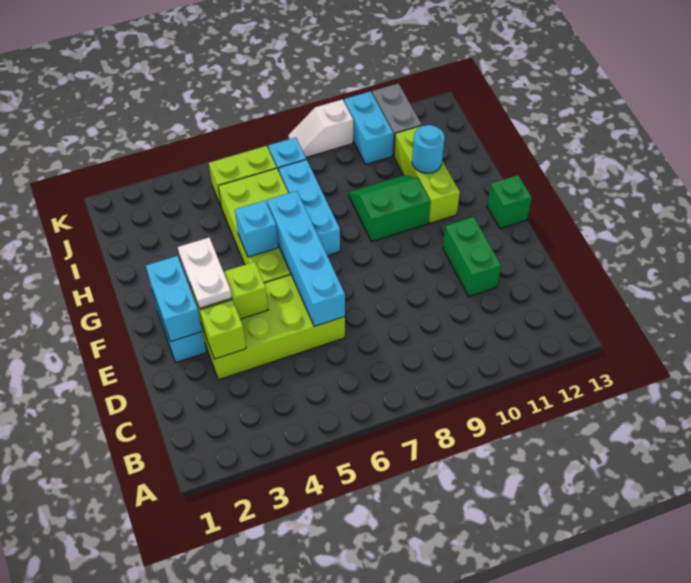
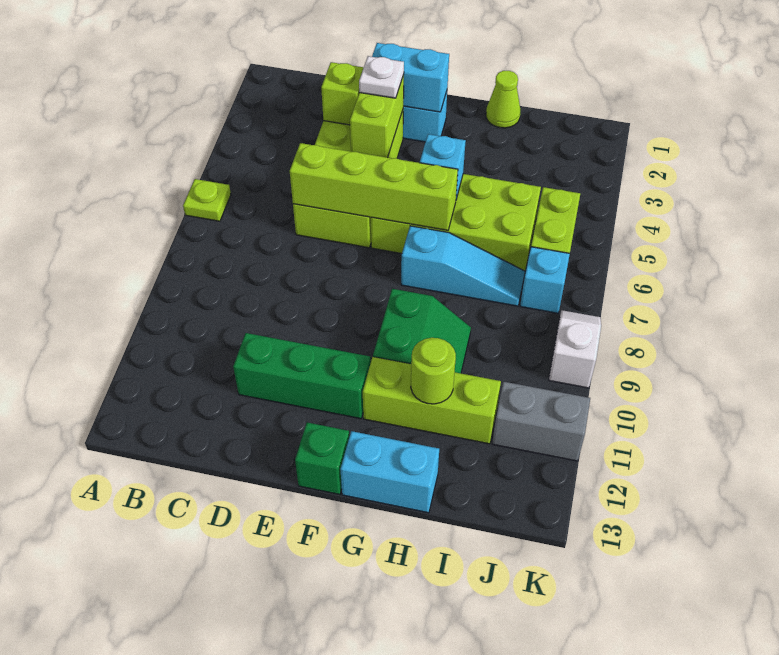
none -> lime plate A6 level 1
cyan brick D6:G6 level 2 -> lime brick D6:G6 level 2
green brick D11:E11 level 1 -> green brick D11:F11 level 1
white plate E3:F3 level 3 -> white plate E3 level 3
cyan brick G7:I7 level 1 -> cyan slope G7:I7 level 1 top G
none -> lime cone H1 level 1
cyan round brick H11 level 2 -> lime round brick H11 level 2
cyan brick J10:K10 level 1 -> cyan brick G13:H13 level 1

